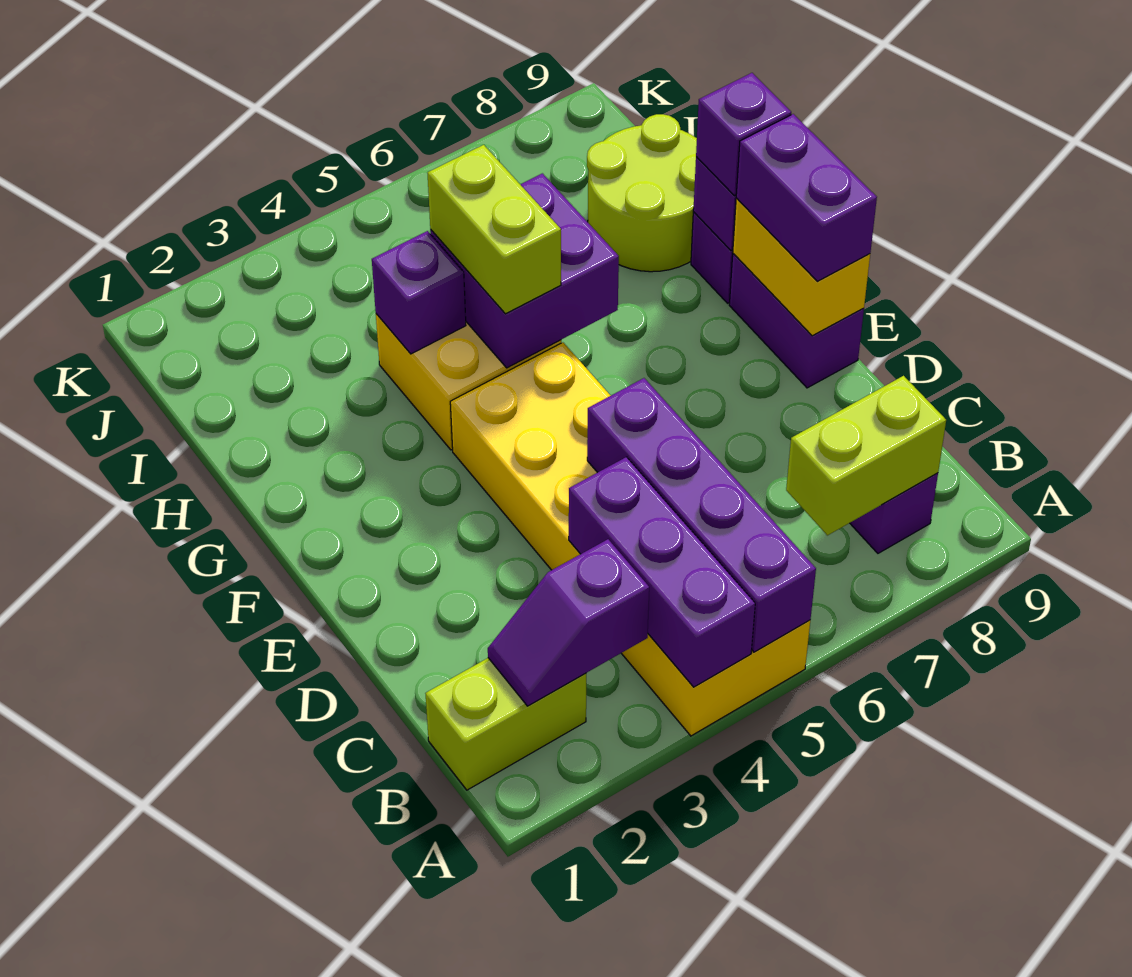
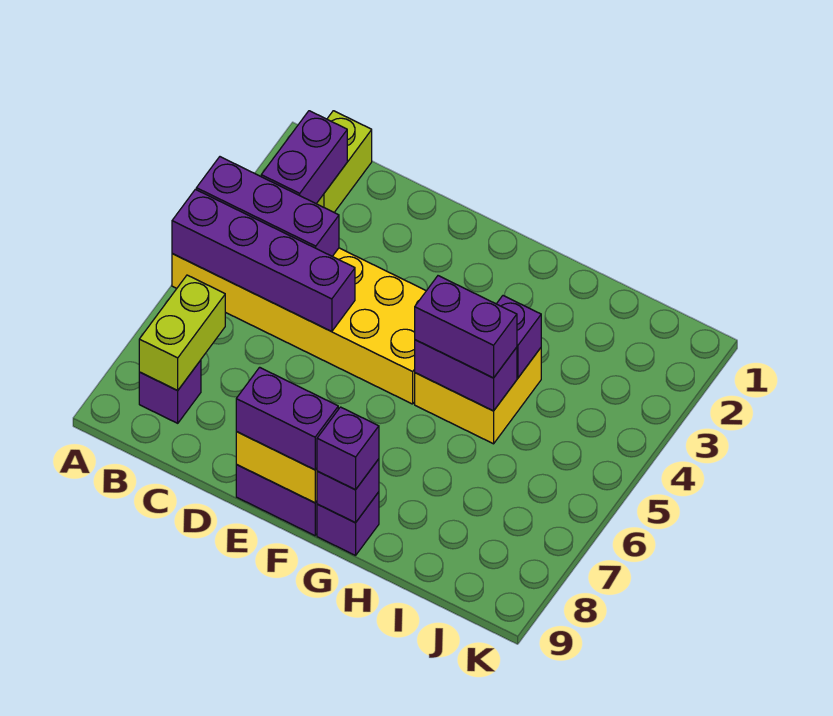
purple slope B2:B3 level 2 top 3 -> purple brick B2:B3 level 2
purple brick G5:H6 level 2 -> purple brick G5:H5 level 2
lime brick G5:H5 level 3 -> purple brick G5:H5 level 3
lime round brick H8:I9 level 1 -> none

